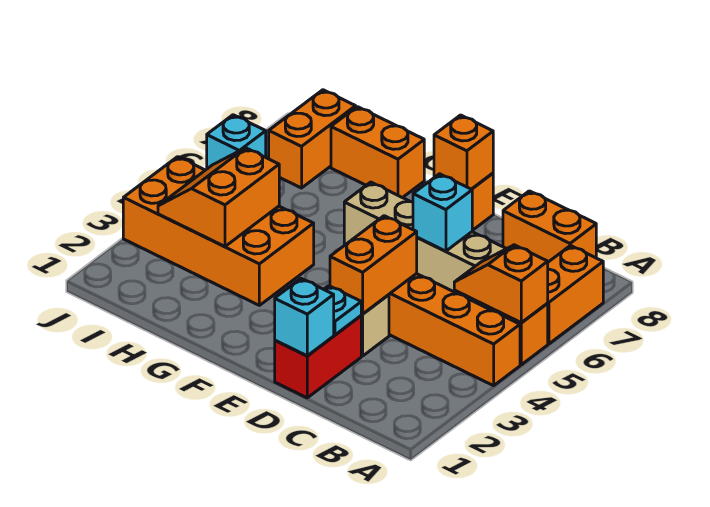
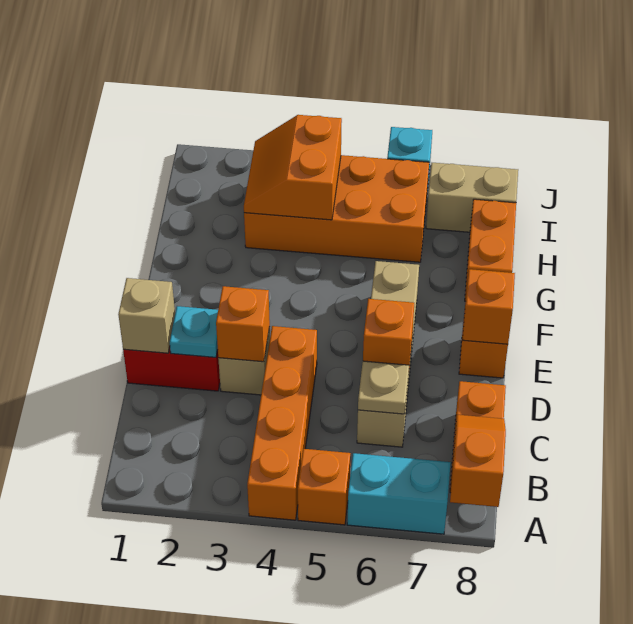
orange slope A5:B5 level 2 top A -> orange slope A8:B8 level 2 top A
orange brick A6:A7 level 1 -> cyan brick A6:A7 level 1
none -> tan plate C6 level 2
cyan brick D1 level 2 -> tan brick D1 level 2
orange brick D3:D4 level 2 -> orange brick D3 level 2
cyan brick D6 level 2 -> orange brick D6 level 2
orange brick G3:J4 level 1 -> orange brick H3:I6 level 1
orange slope H3:I4 level 2 top H -> orange slope H3:I4 level 2 top 4
orange brick I7:I8 level 1 -> tan brick I7:I8 level 1

